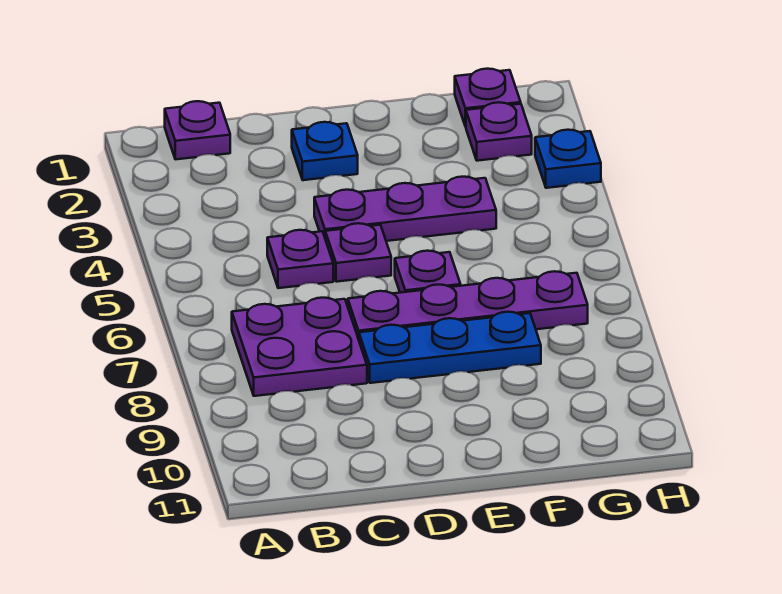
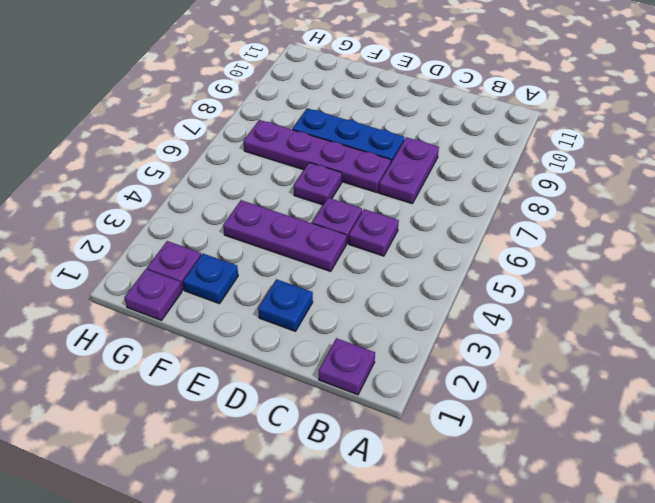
purple plate B7:C8 level 1 -> purple plate C7:C8 level 1
blue plate H3 level 1 -> blue plate F2 level 1

